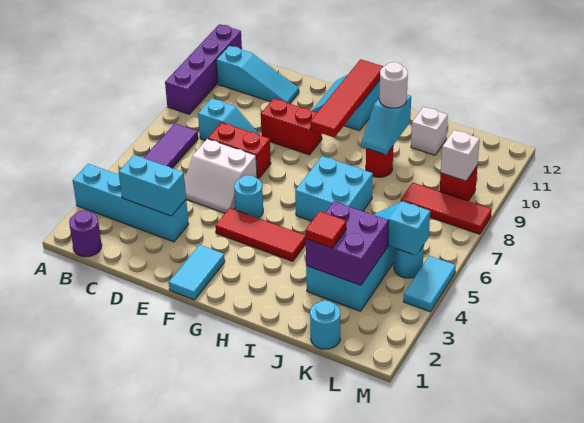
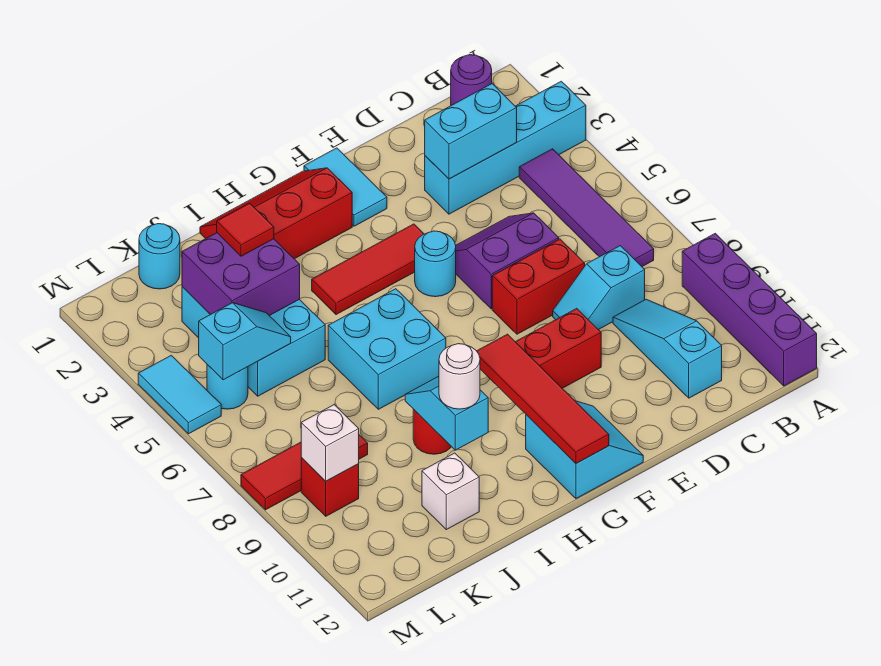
cyan slope B11:D11 level 1 top B -> cyan slope C9:C11 level 1 top 11
white slope D5:E6 level 1 top 6 -> purple slope D5:E6 level 1 top 6
none -> red slope G1:I2 level 1 top 2

